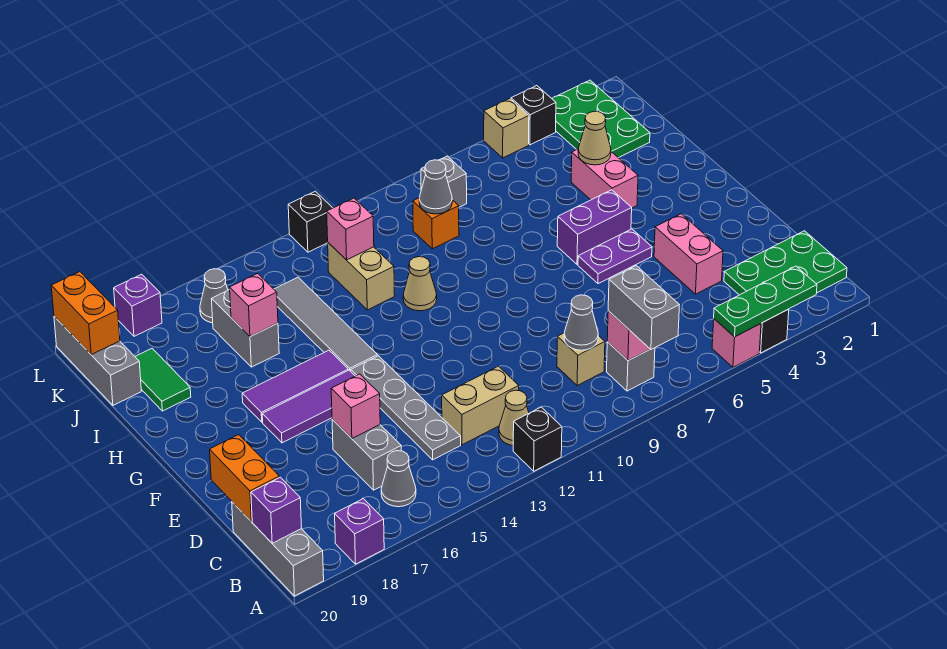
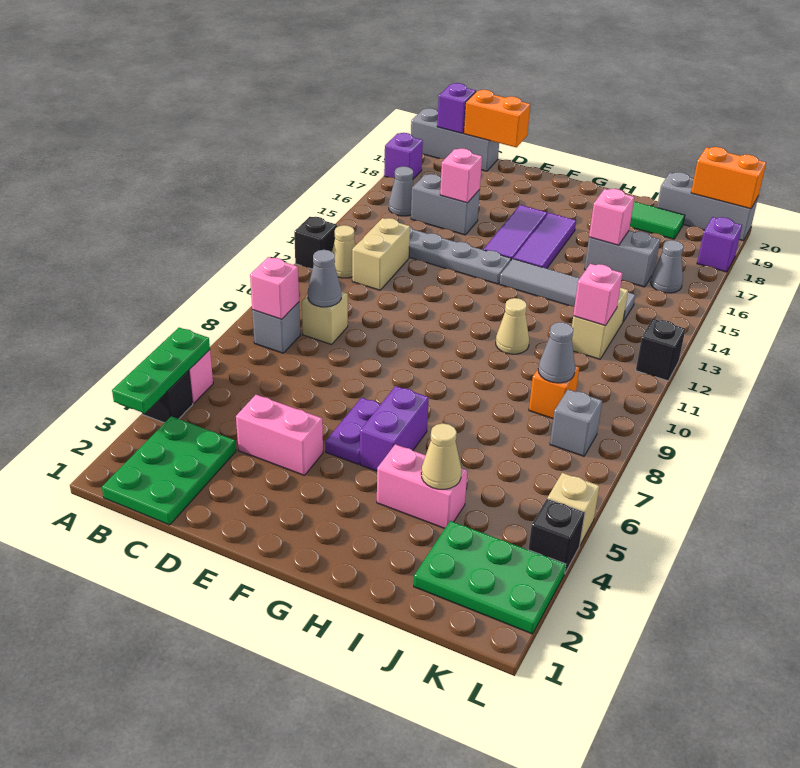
grey brick A8:B8 level 3 -> none
tan brick I12:J12 level 1 -> tan brick J12:J13 level 1

